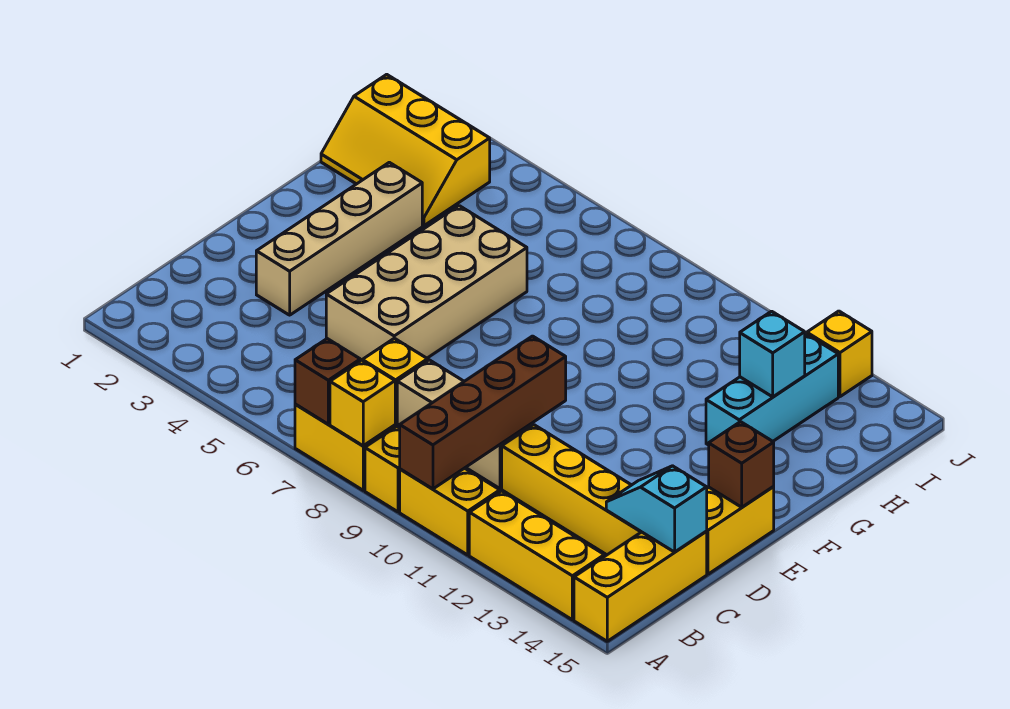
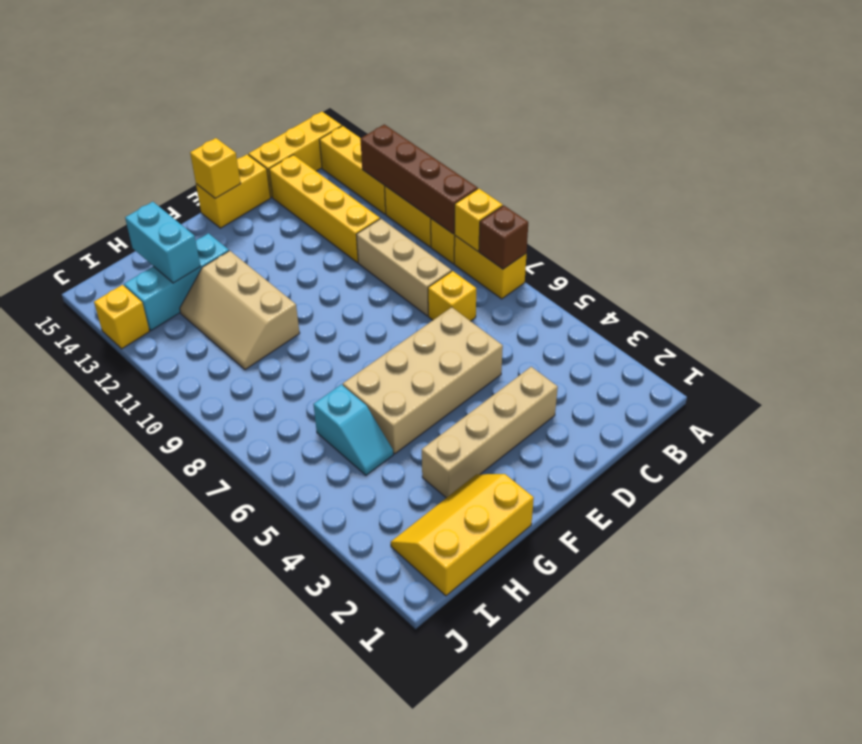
brown brick A10:D10 level 2 -> brown brick A9:A12 level 2
cyan slope C14:C15 level 2 top 15 -> cyan slope H5:H6 level 1 top 6
brown brick E15 level 2 -> yellow brick E15 level 2
none -> tan slope G10:H12 level 1 top G
yellow slope H1:I3 level 1 top I -> yellow slope G1:I2 level 1 top 1
cyan brick H13 level 2 -> cyan brick H13:H14 level 2

